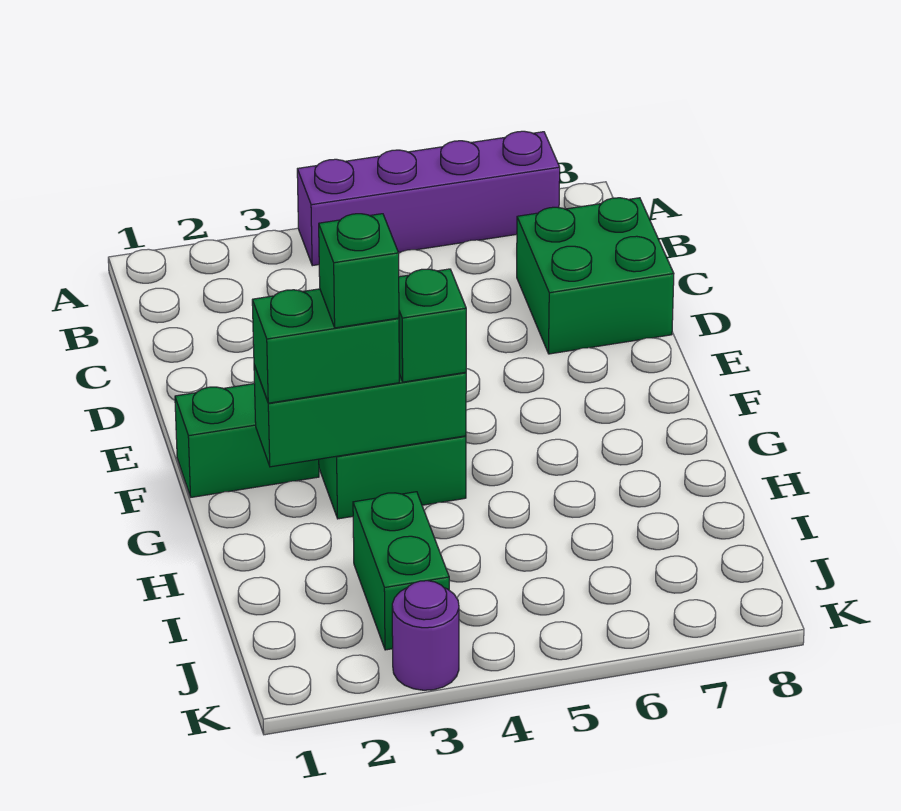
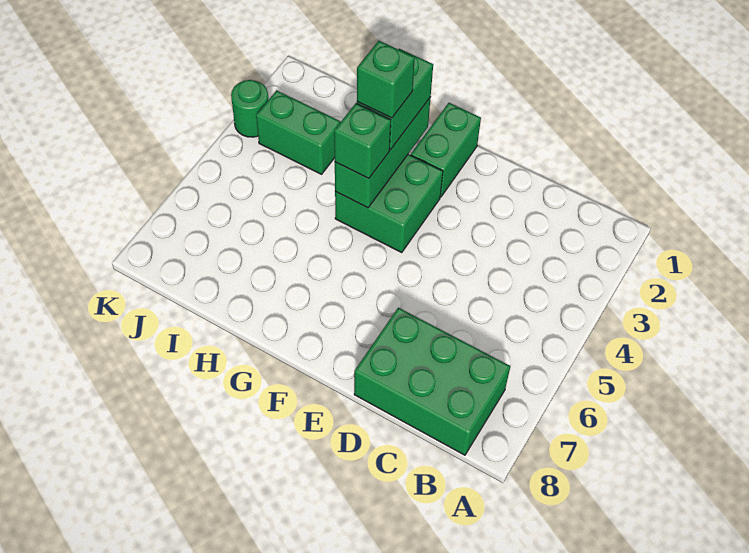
purple brick A4:A7 level 1 -> none
green brick C7:D8 level 1 -> green brick B7:D8 level 1
purple round brick K3 level 1 -> green round brick K3 level 1

